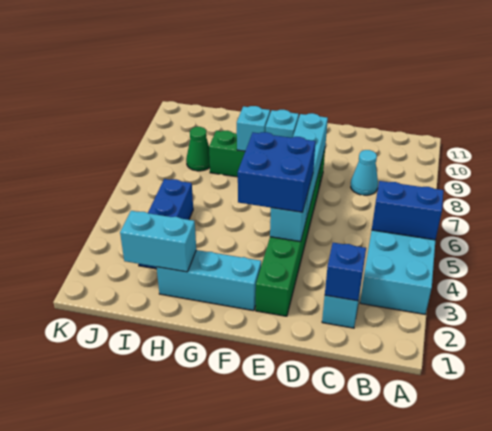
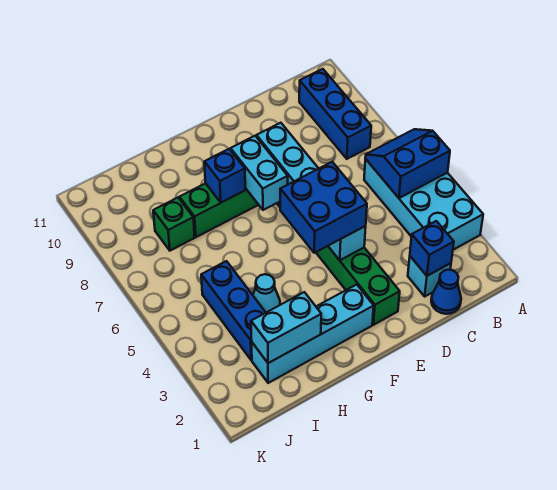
none -> blue brick B8:B10 level 1
none -> blue cone C1 level 1
cyan cone C8 level 1 -> cyan cone H4 level 1
cyan brick F2:H2 level 1 -> cyan brick F2:I2 level 1
cyan brick F8 level 2 -> cyan brick F7:F8 level 2
cyan brick G8 level 2 -> blue brick G8 level 2
green cone I8 level 1 -> green brick I8 level 1

